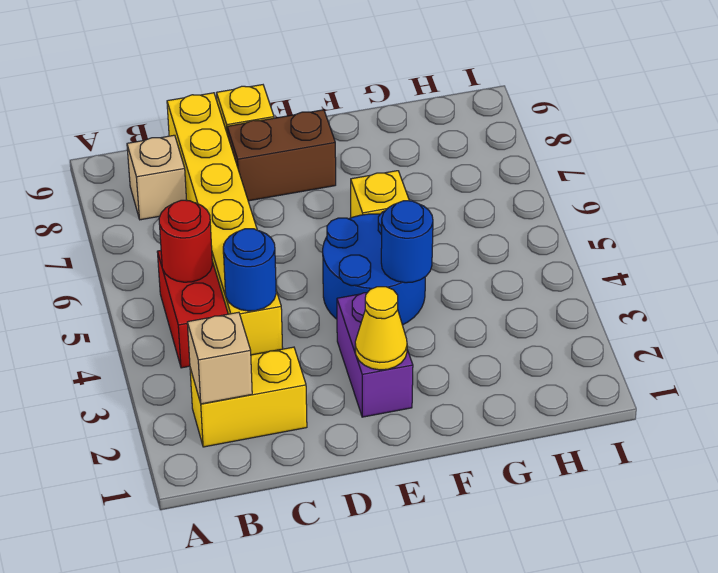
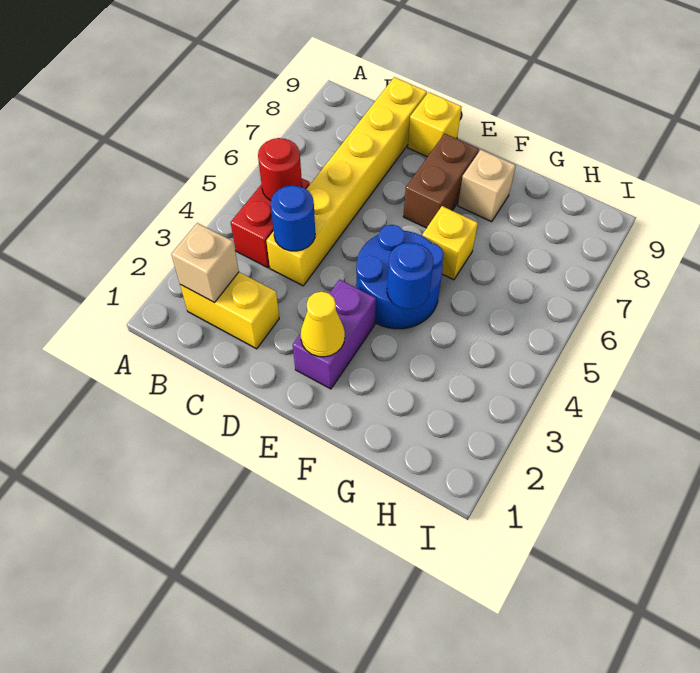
tan brick B8 level 1 -> tan brick F8 level 1
brown brick D8:E8 level 1 -> brown brick E7:E8 level 1

